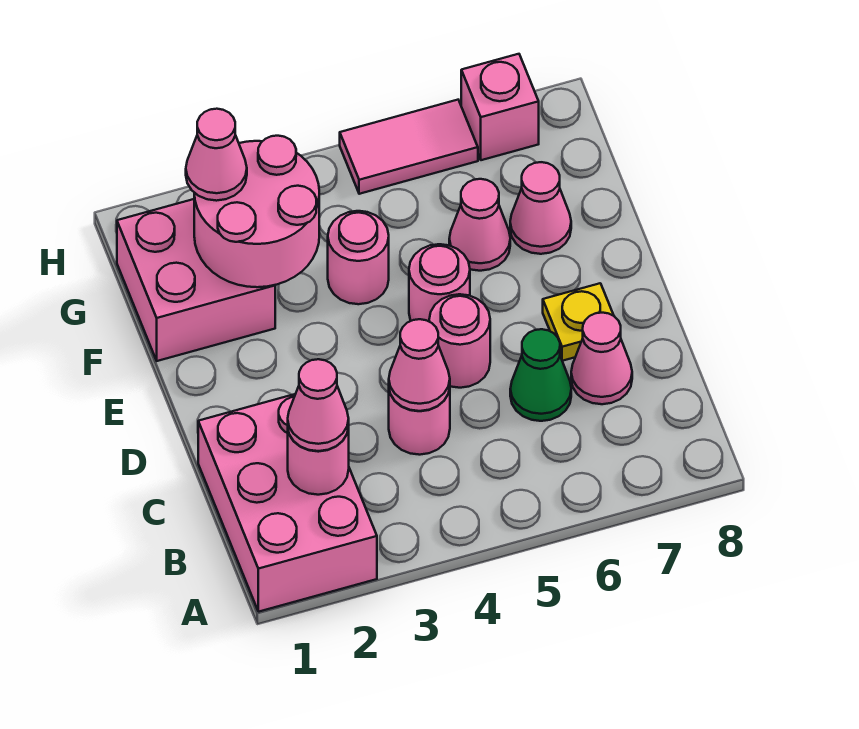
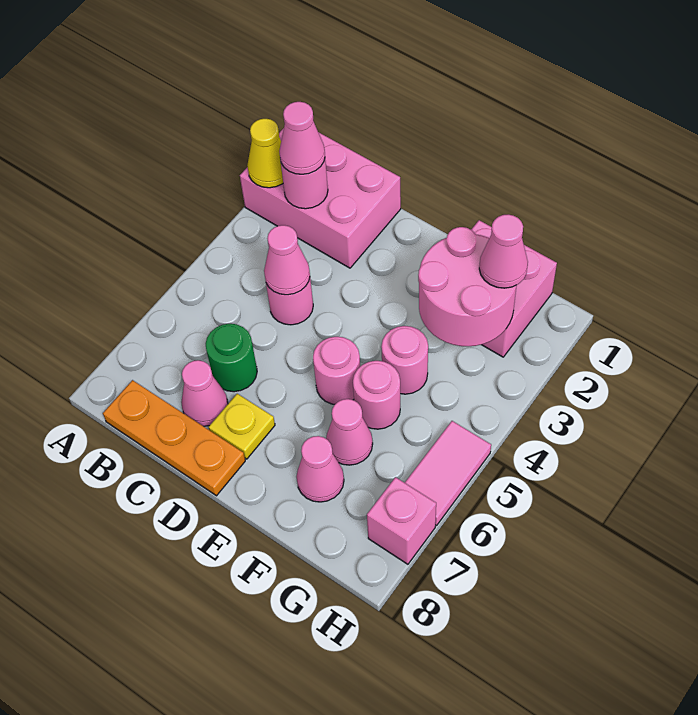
none -> yellow cone A2 level 2
none -> orange plate B8:D8 level 1
green cone C6 level 1 -> green round brick C6 level 1
pink round brick D5 level 1 -> pink round brick F5 level 1

